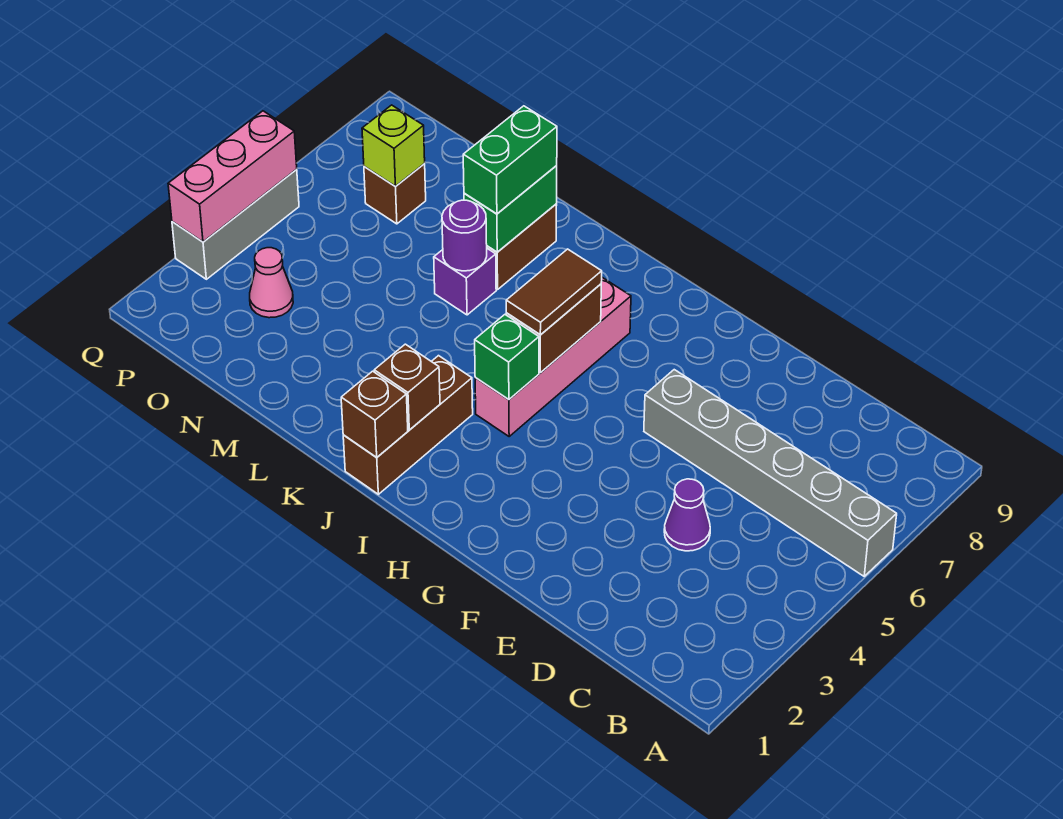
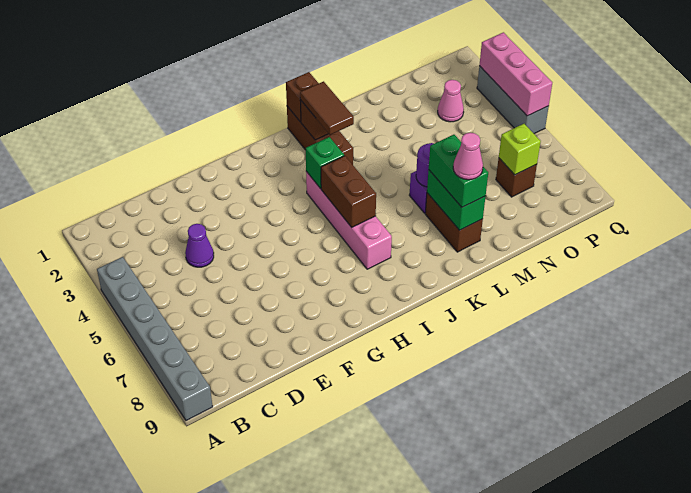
grey brick A6:F6 level 1 -> grey brick A4:A9 level 1
brown tile I5:I6 level 3 -> brown tile J2:J3 level 3
none -> pink cone L8 level 4

